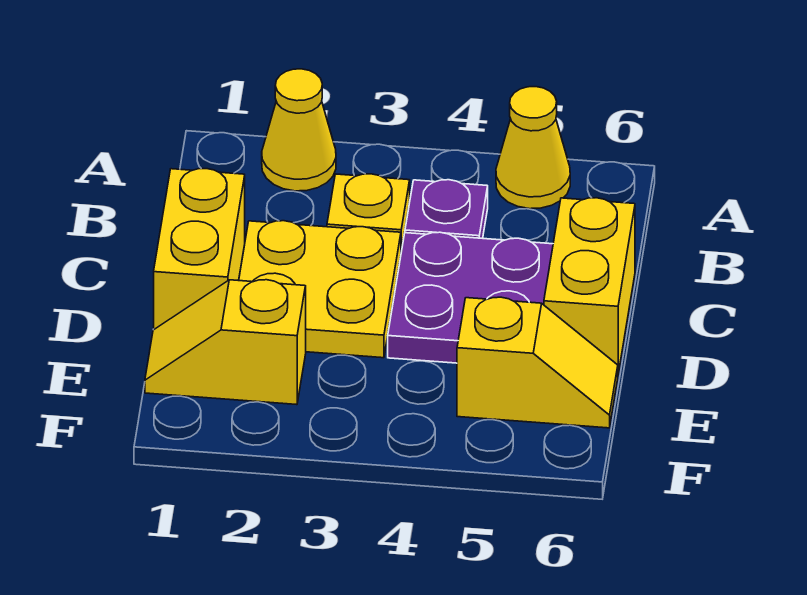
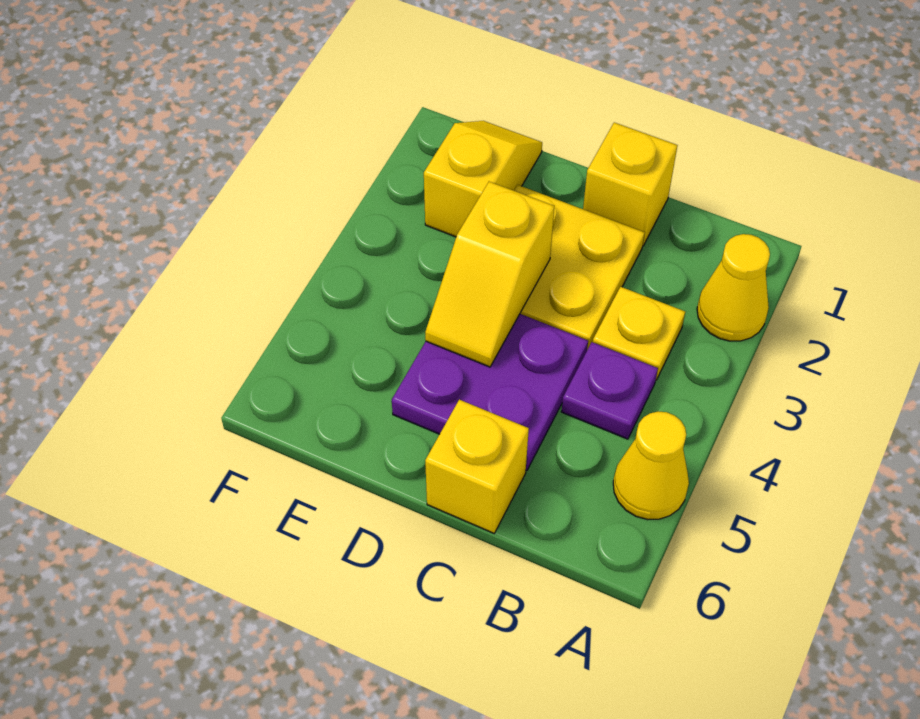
yellow brick C1:D1 level 1 -> yellow brick C1 level 1
yellow brick C6:D6 level 1 -> yellow brick C6 level 1
yellow slope E5:E6 level 1 top 5 -> yellow slope D3:D4 level 2 top 3

